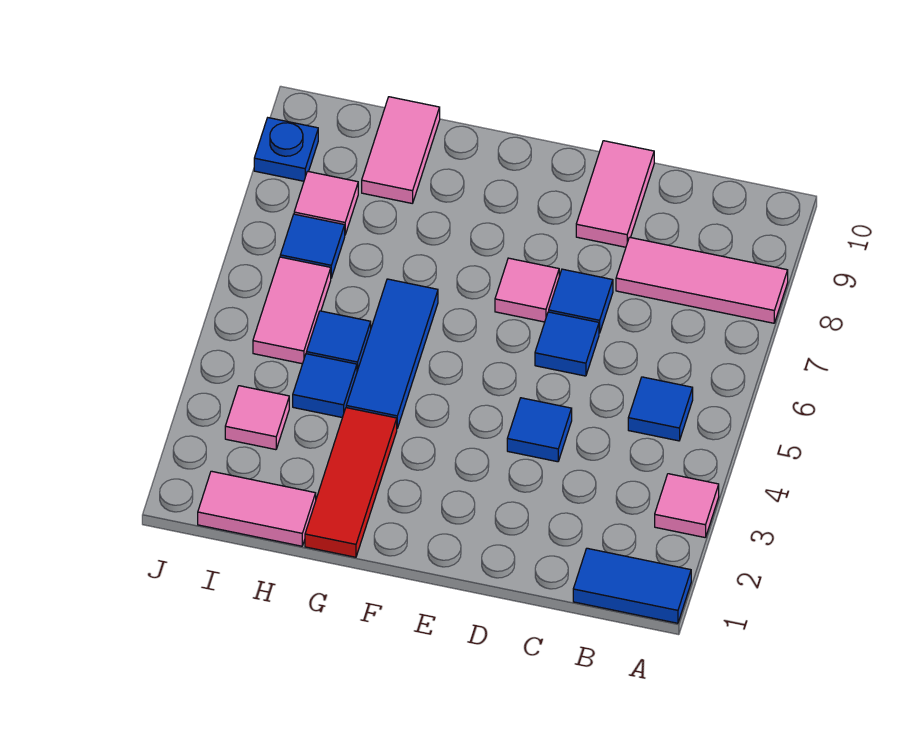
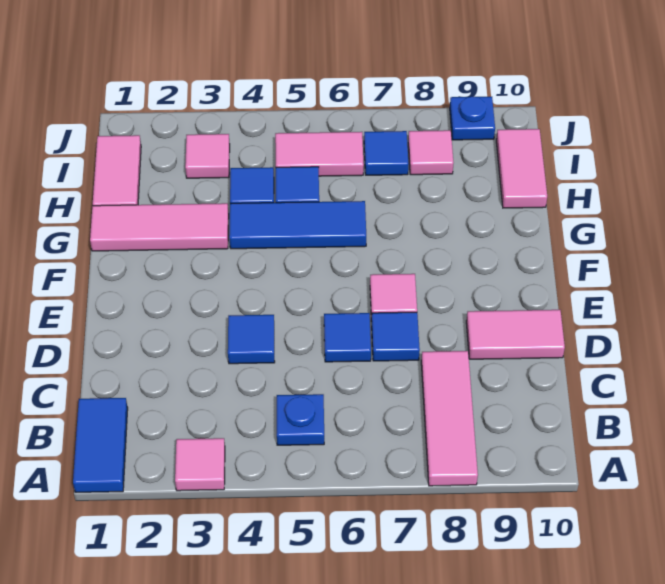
blue tile B5 level 1 -> blue plate B5 level 1
red tile G1:G3 level 1 -> pink tile G1:G3 level 1
pink tile H9:H10 level 1 -> pink tile H10:I10 level 1

